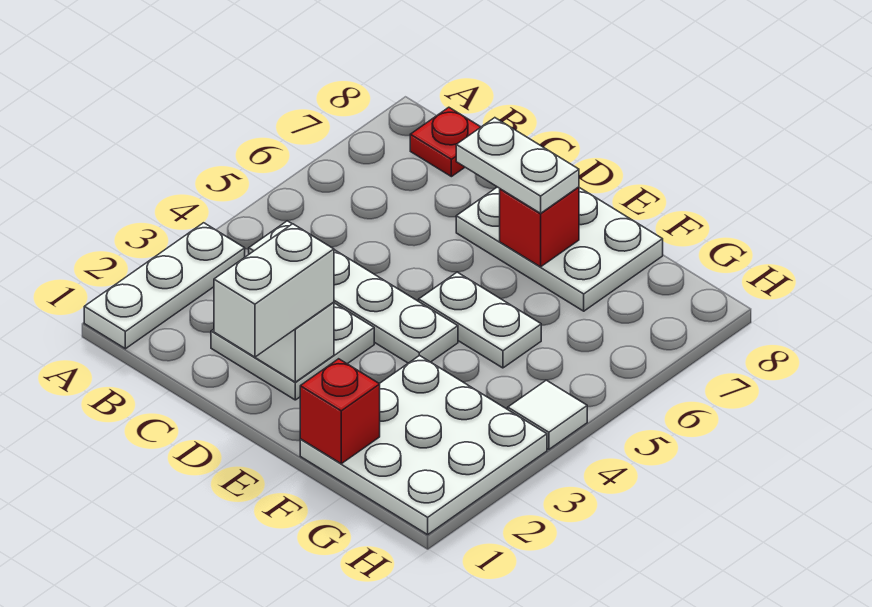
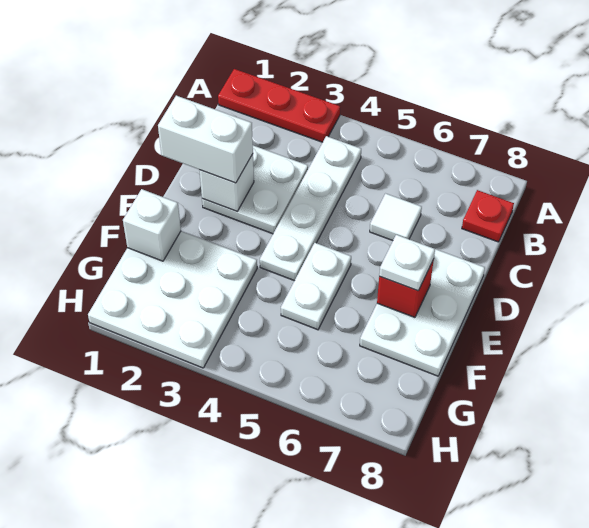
white plate A1:A3 level 1 -> red plate A1:A3 level 1
white plate D7:E7 level 3 -> white plate E7 level 3
red brick F1 level 2 -> white brick F1 level 2
white tile H4 level 1 -> white tile C6 level 1

